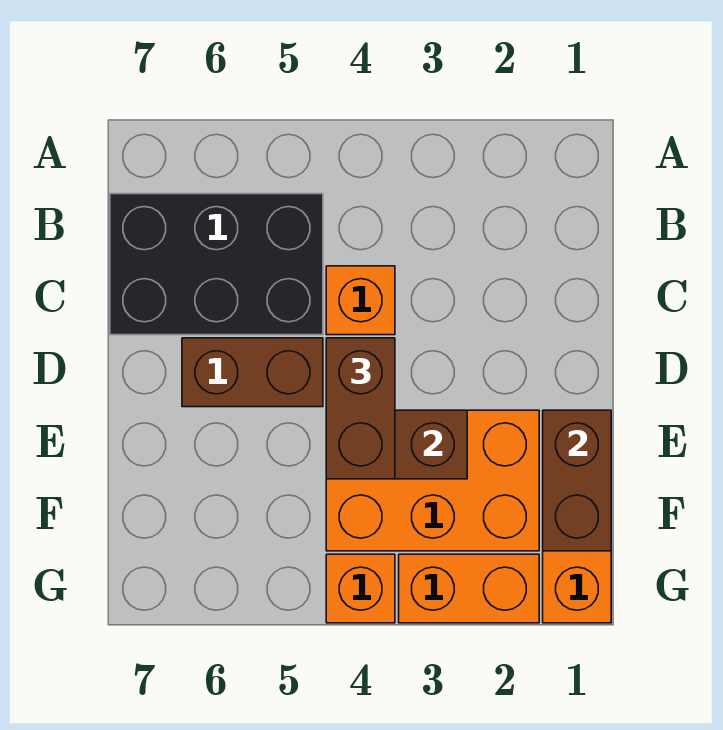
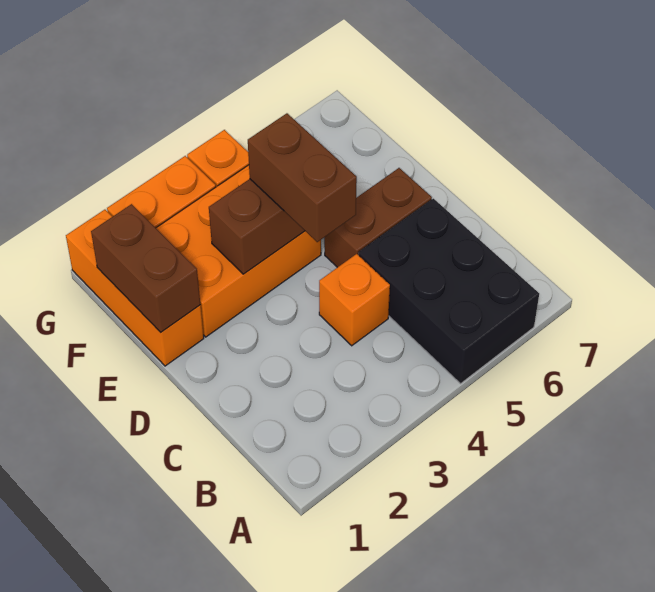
black brick B5:C7 level 1 -> black brick A5:C6 level 1

